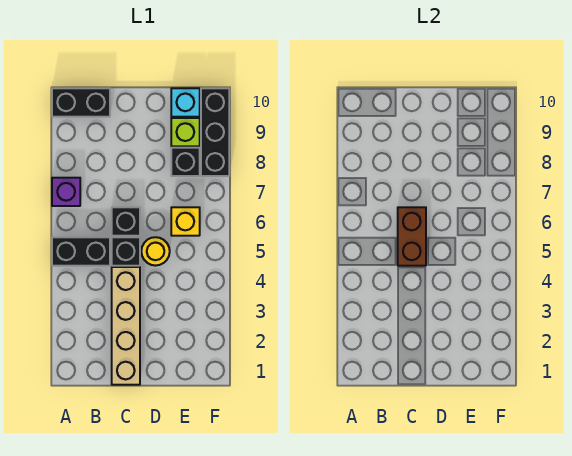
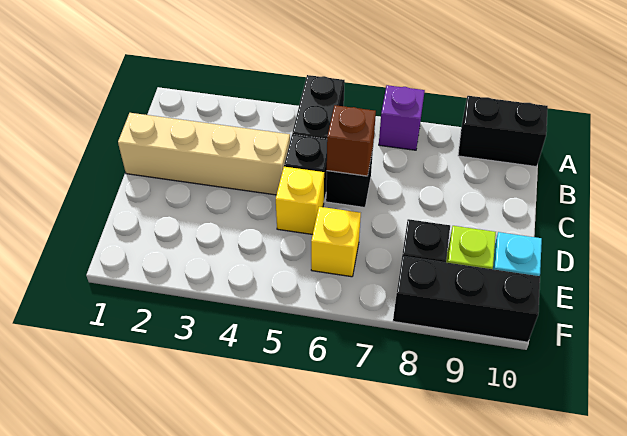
black brick A10:B10 level 1 -> black brick A9:A10 level 1
brown brick C5:C6 level 2 -> brown brick C6 level 2
yellow round brick D5 level 1 -> yellow brick D5 level 1

